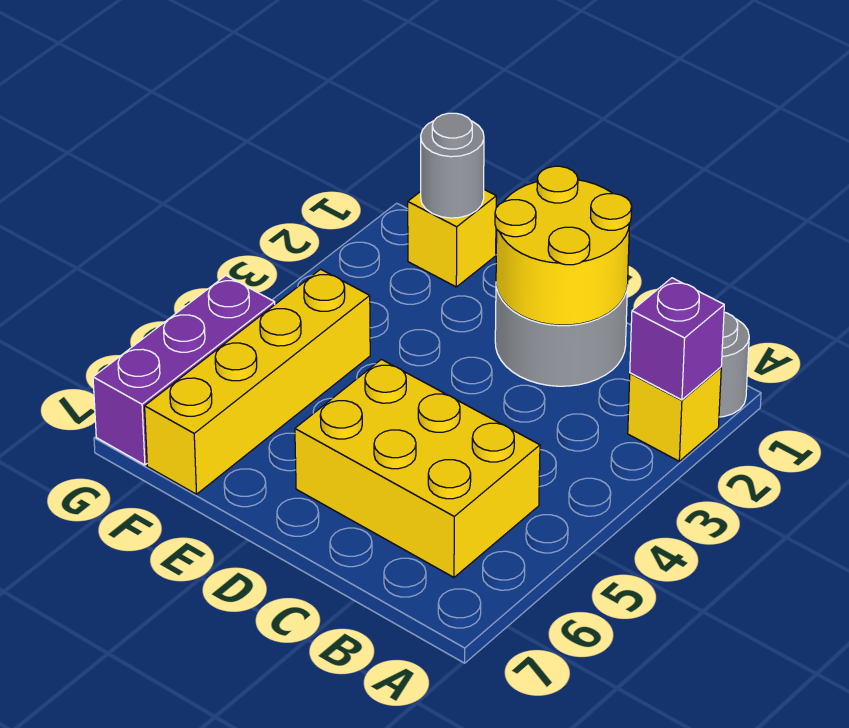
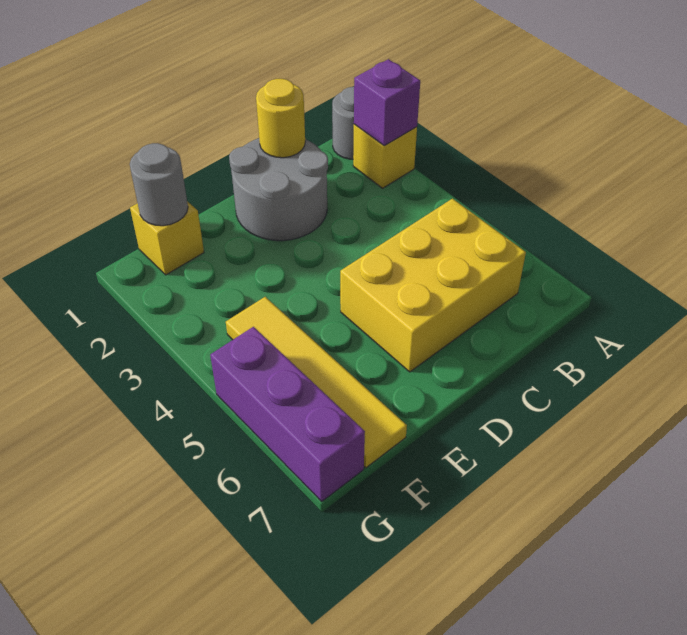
yellow round brick C1:D2 level 2 -> yellow round brick C1 level 2
yellow brick F4:F7 level 1 -> yellow tile F4:F7 level 1

